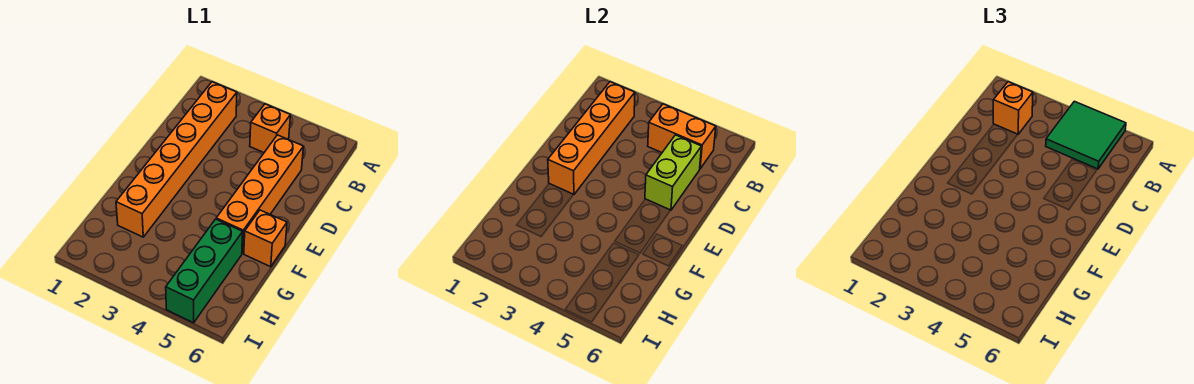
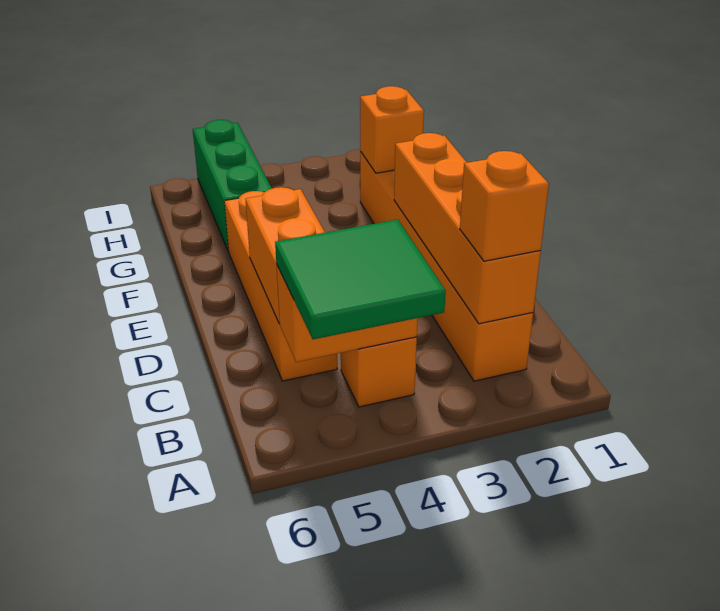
lime brick C5:D5 level 2 -> orange brick C5:D5 level 2
orange brick F6 level 1 -> orange brick G2 level 2

